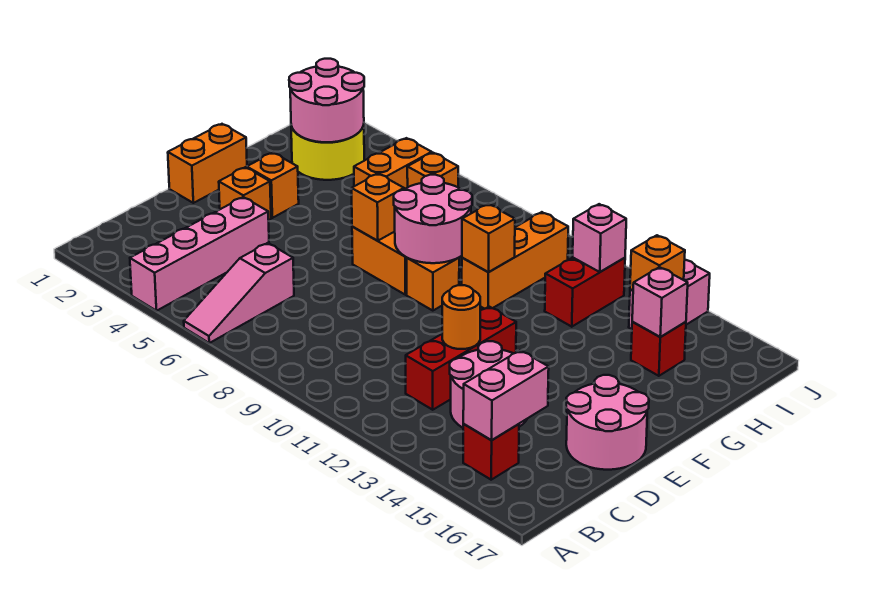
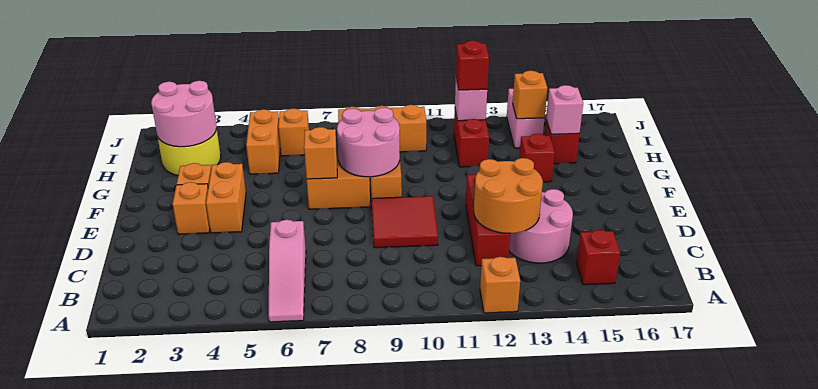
pink brick A4:D4 level 1 -> none
pink brick B15:C15 level 2 -> none
none -> red tile D9:E10 level 1
orange round brick D12 level 2 -> orange round brick C12:D13 level 2
pink round brick D16:E17 level 1 -> none
orange brick E1:F1 level 1 -> orange brick E4:F4 level 1
orange brick G10:I10 level 1 -> orange brick I8:I10 level 1
orange brick G10 level 2 -> orange brick A12 level 1
none -> red brick G14 level 1
none -> red brick I12 level 3

